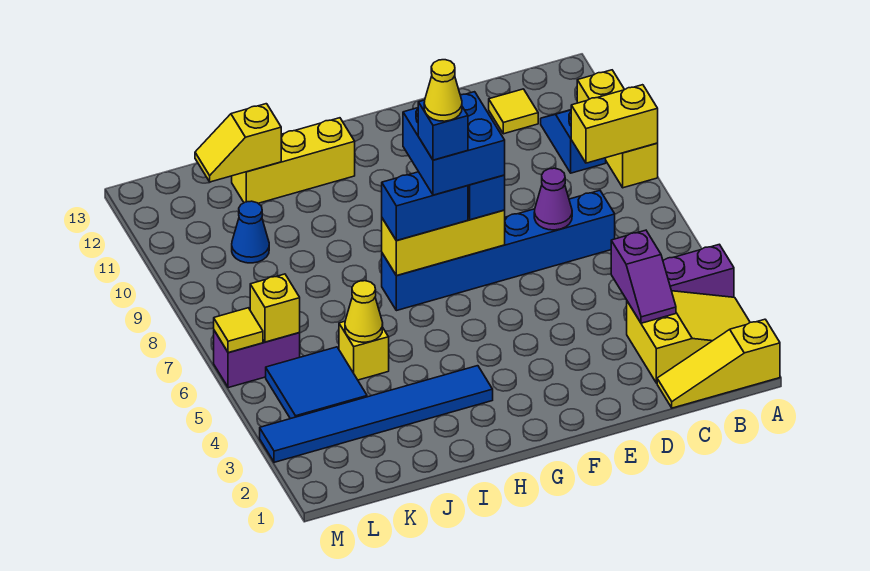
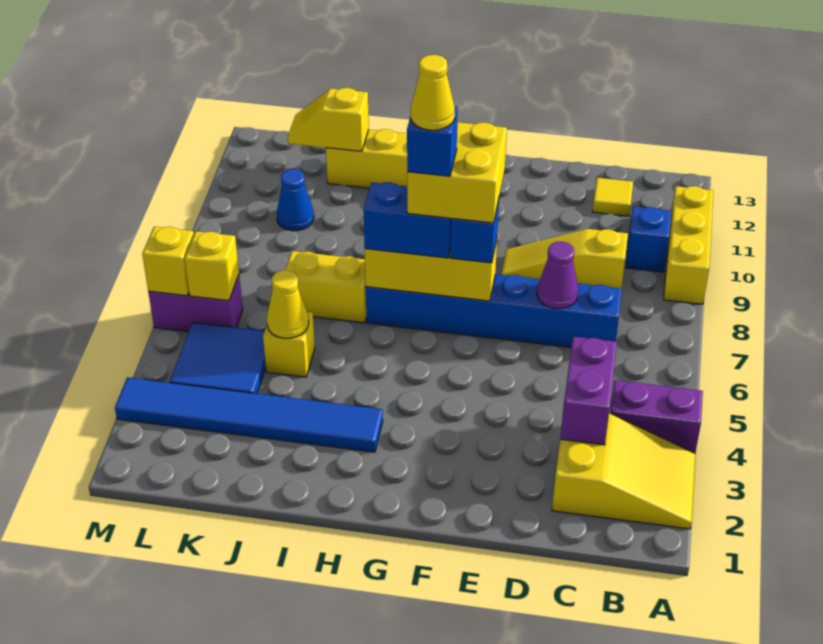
yellow slope A1:C1 level 1 top A -> yellow slope C9:E9 level 1 top C
yellow brick A9:B9 level 2 -> yellow brick I7:J7 level 1
purple slope C3:C4 level 2 top 4 -> purple brick C3:C4 level 2
blue brick F7:G8 level 4 -> yellow brick F7:G8 level 4
yellow tile M6 level 2 -> yellow brick M6 level 2

